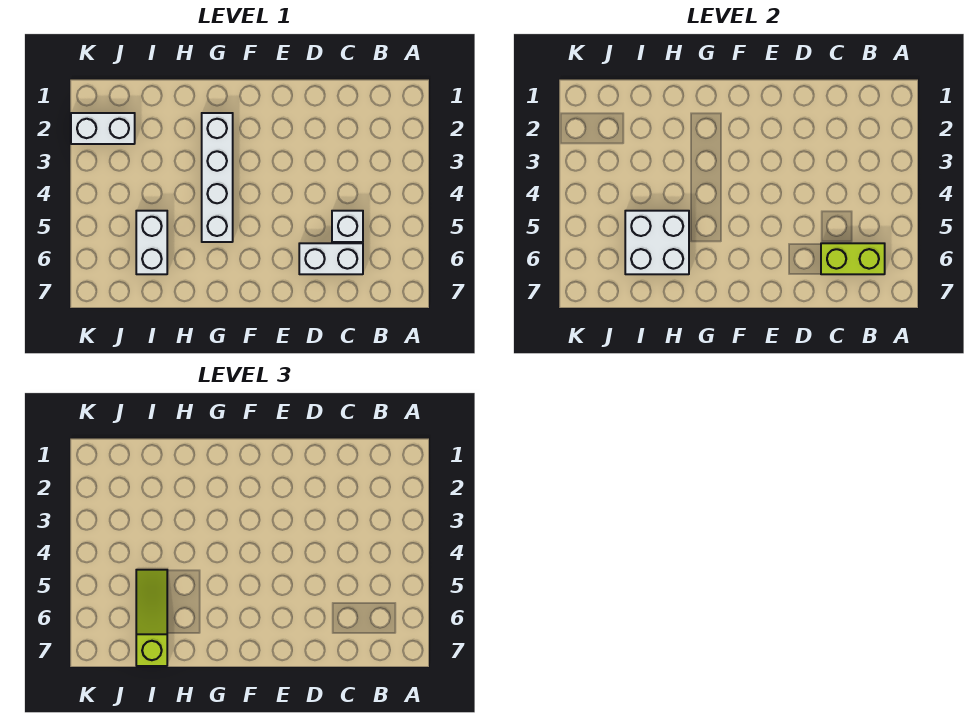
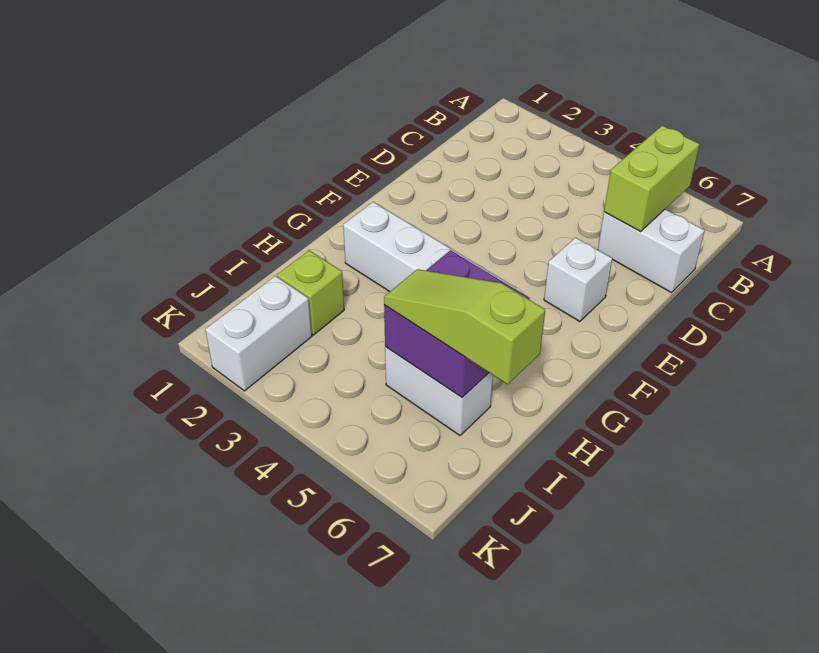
white brick C5 level 1 -> white brick E6 level 1
white brick C6:D6 level 1 -> white brick C6:C7 level 1
white brick H5:I6 level 2 -> purple brick H5:I6 level 2
none -> lime brick I2 level 1

